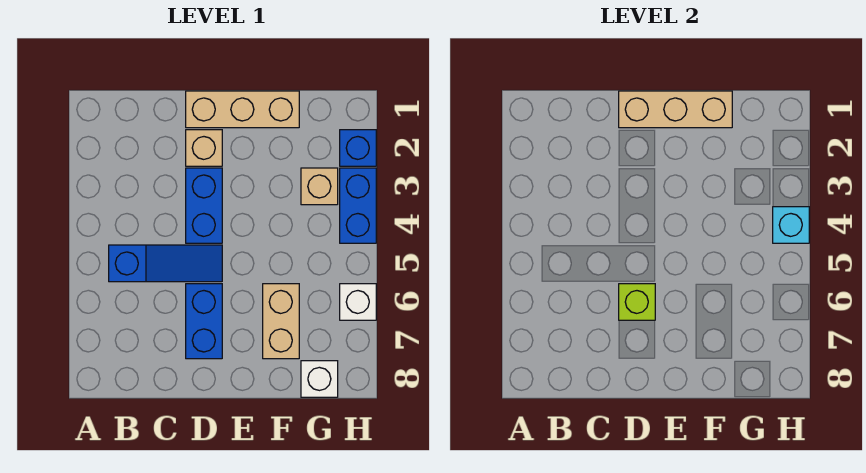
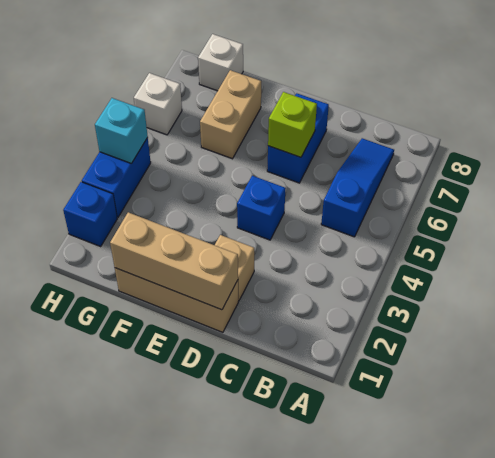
blue slope B5:D5 level 1 top B -> blue slope B5:B7 level 1 top 5
blue brick D3:D4 level 1 -> blue brick D4 level 1
tan brick G3 level 1 -> none

